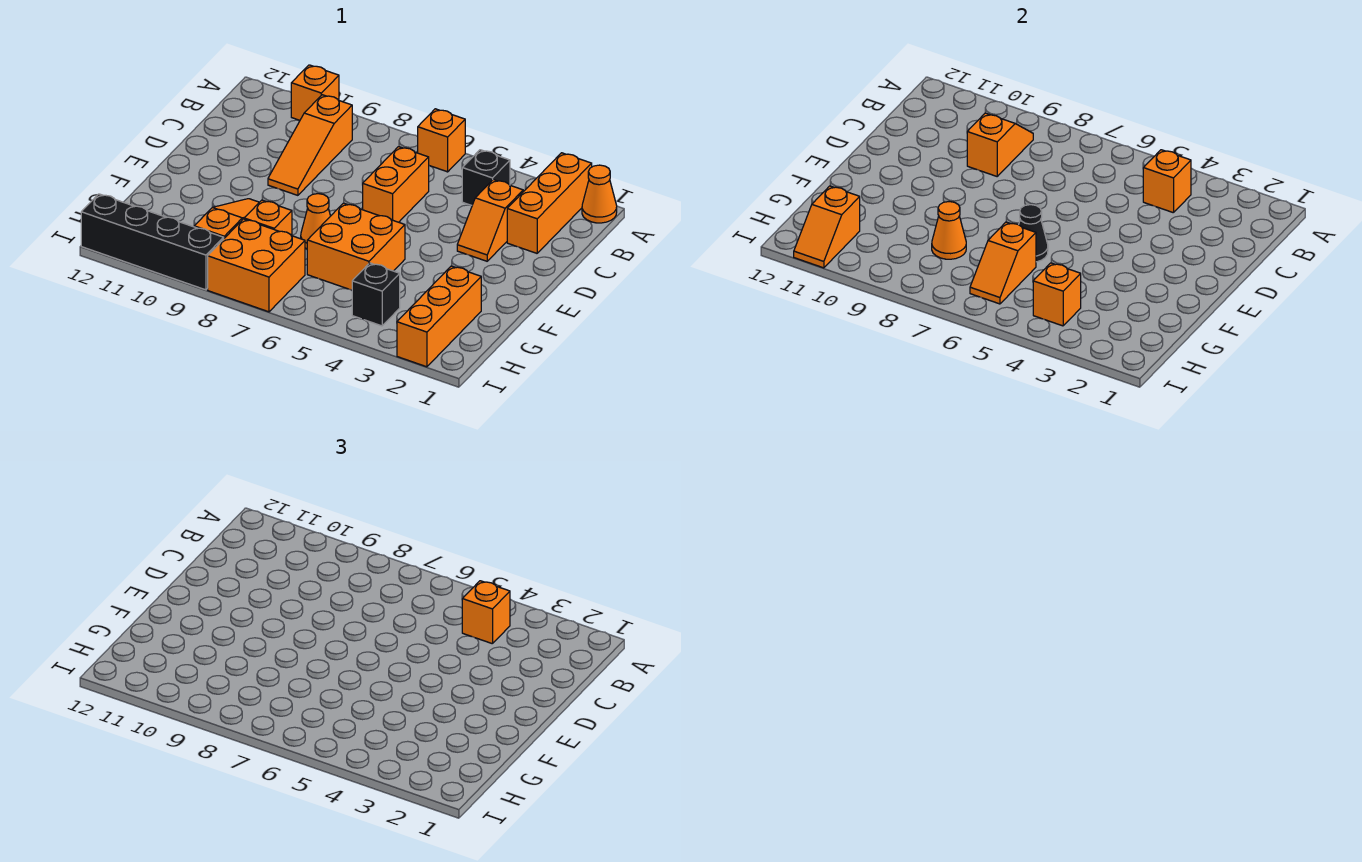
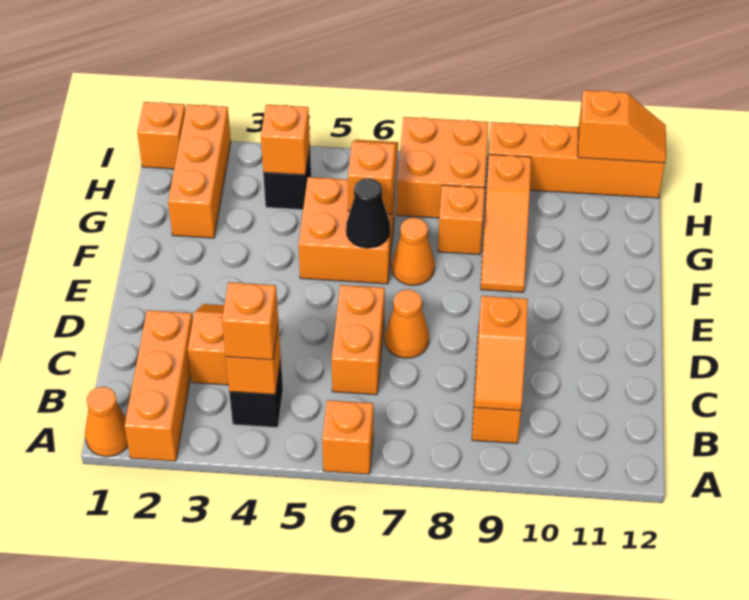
orange brick A10 level 1 -> orange brick I1 level 1
orange cone G8 level 2 -> orange cone D7 level 1
orange slope H11:I11 level 2 top H -> orange slope I11:I12 level 2 top 11
black brick I9:I12 level 1 -> orange brick I9:I12 level 1

